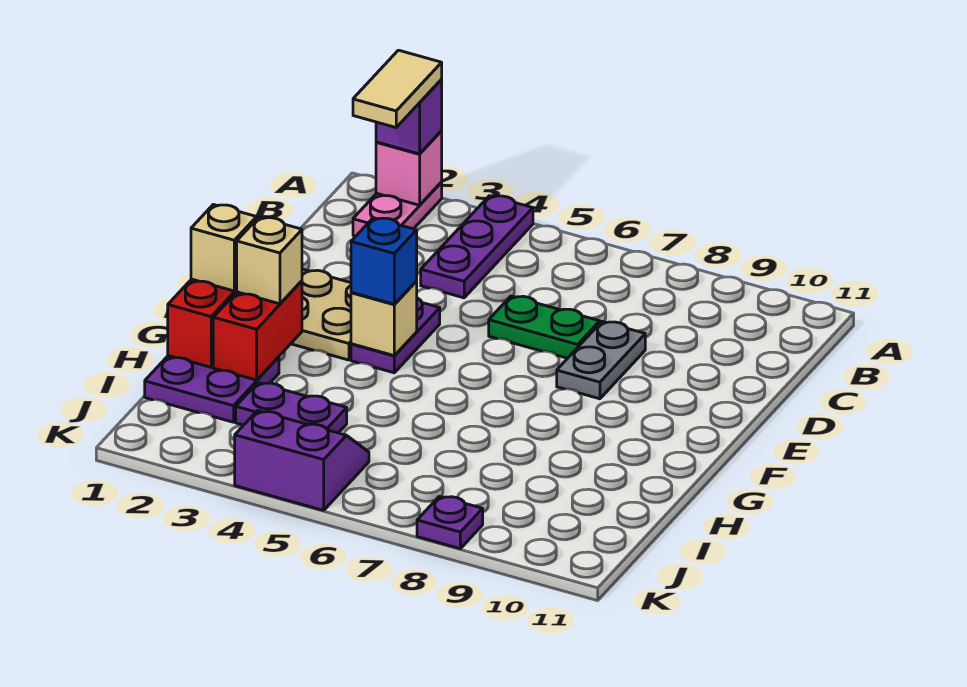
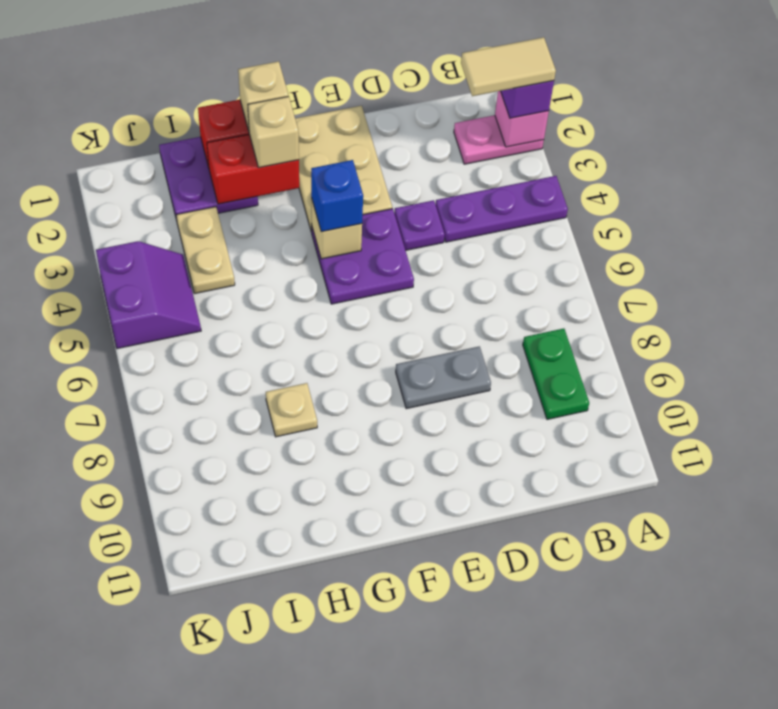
green plate D6:D7 level 1 -> green plate B8:B9 level 1
purple plate E4:F4 level 1 -> purple plate E4:F5 level 1
none -> tan plate H8 level 1
purple plate I3:I4 level 1 -> tan plate I3:I4 level 1
purple plate K8 level 1 -> purple plate D4 level 1

